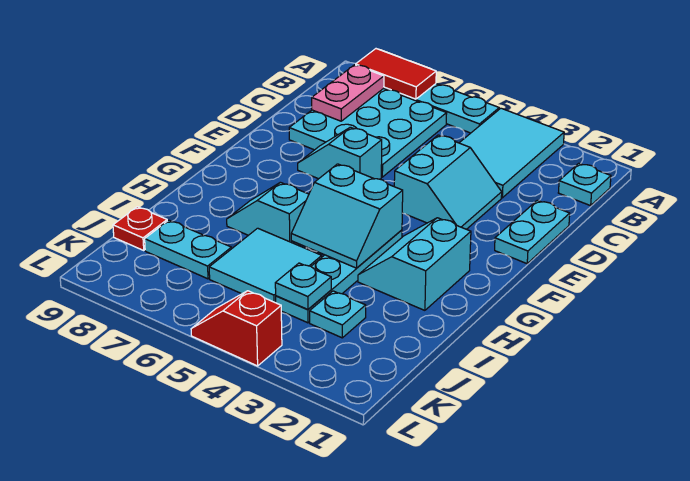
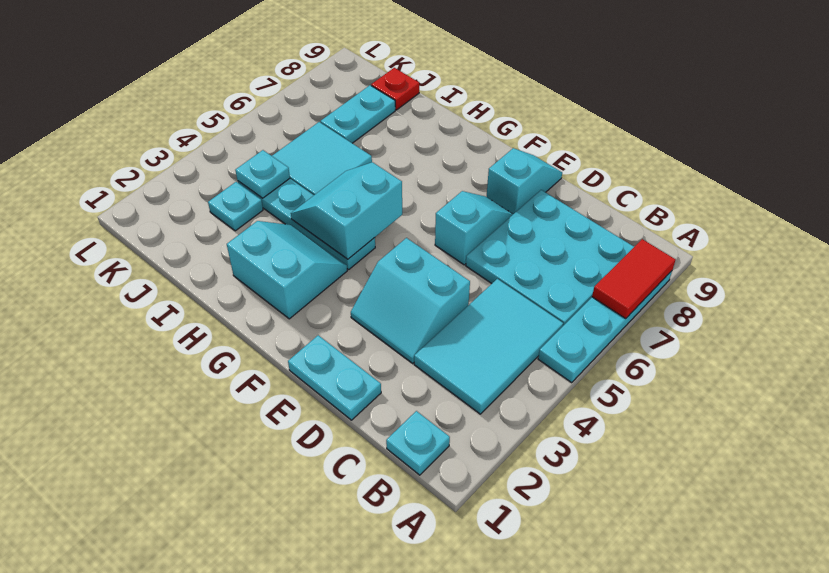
cyan tile A3:C4 level 1 -> cyan tile B3:C5 level 1
pink plate B8:C8 level 2 -> none
cyan slope H6:H7 level 1 top 6 -> cyan slope E8:E9 level 1 top 8
red slope L4:L5 level 1 top 4 -> none

